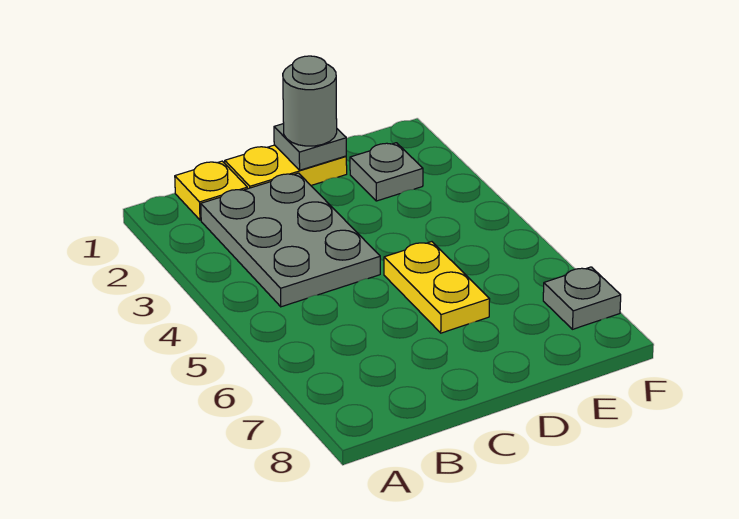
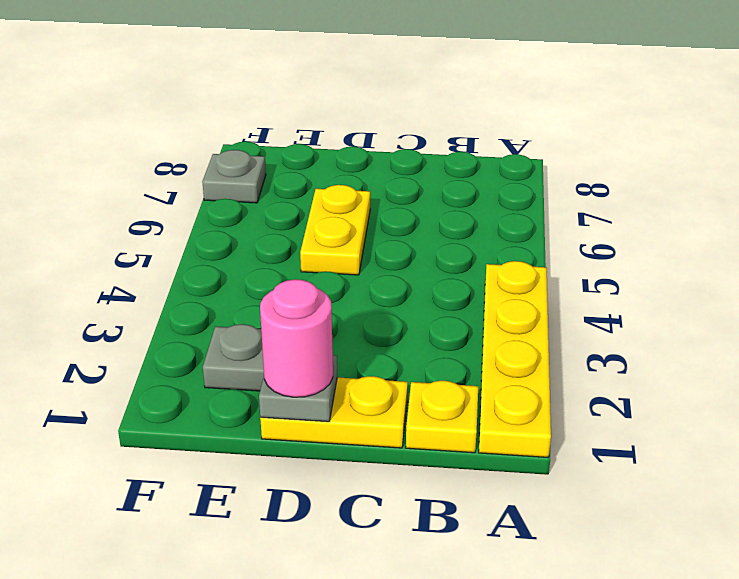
none -> yellow plate A1:A4 level 1
grey plate B2:C4 level 1 -> none
grey round brick D1 level 3 -> pink round brick D1 level 3

